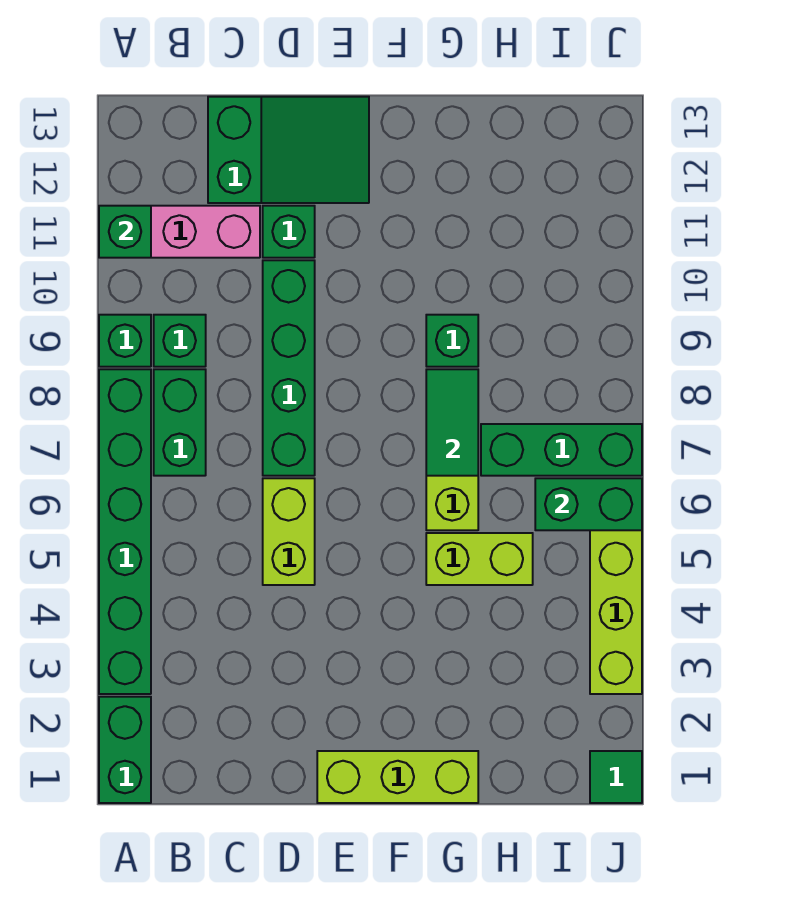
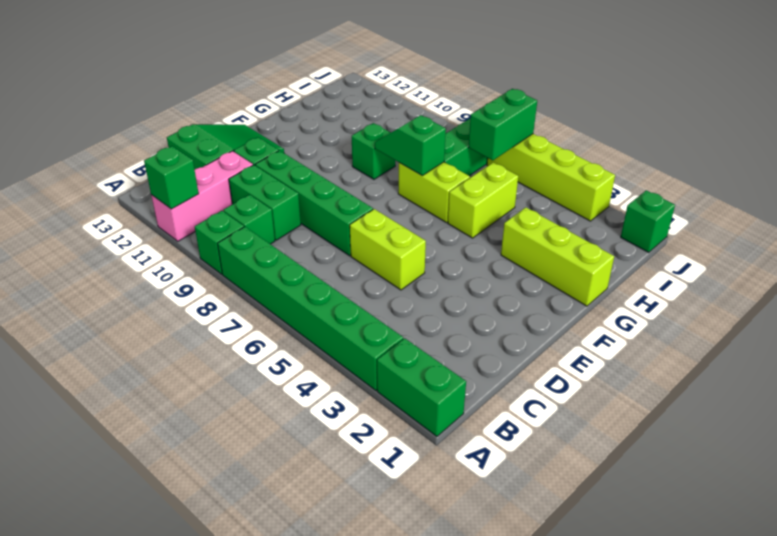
green brick B7:B8 level 1 -> green brick C9:C10 level 1
lime brick E1:G1 level 1 -> lime brick G1:G3 level 1
green tile G7:G8 level 2 -> green slope G7:G8 level 2 top 7
green tile J1 level 1 -> green brick J1 level 1

